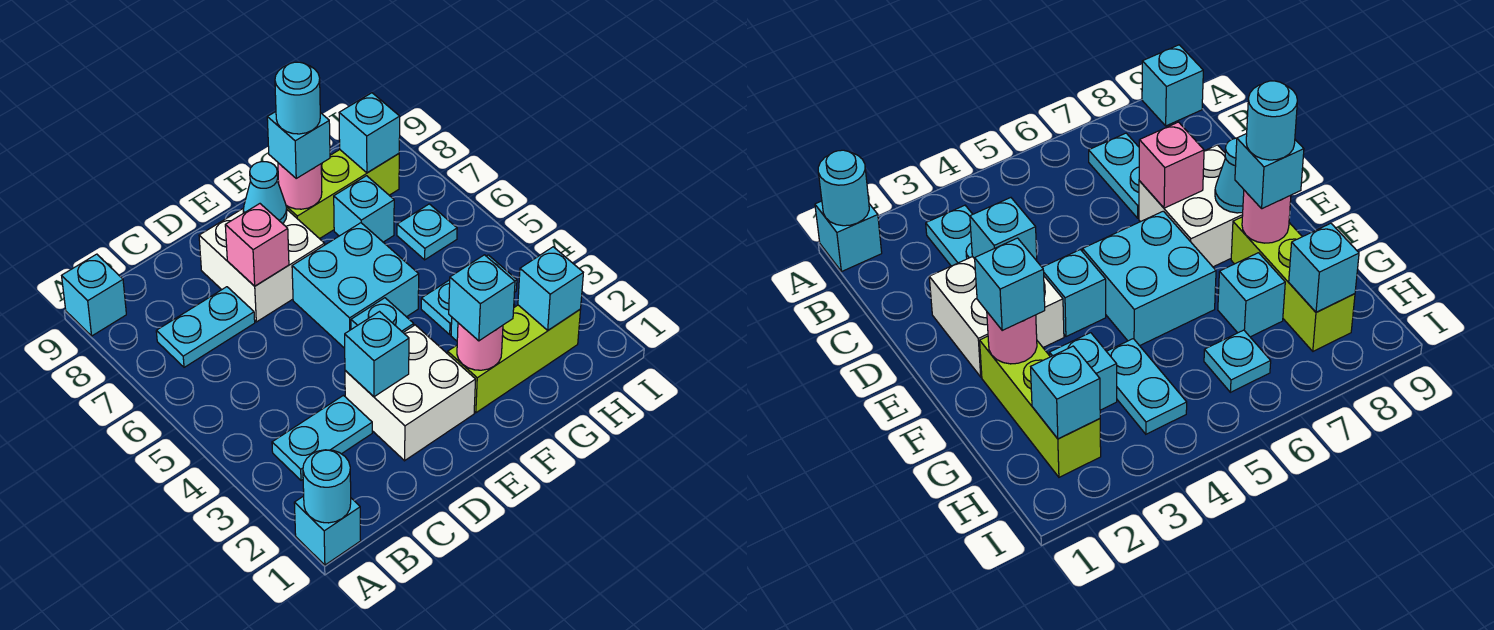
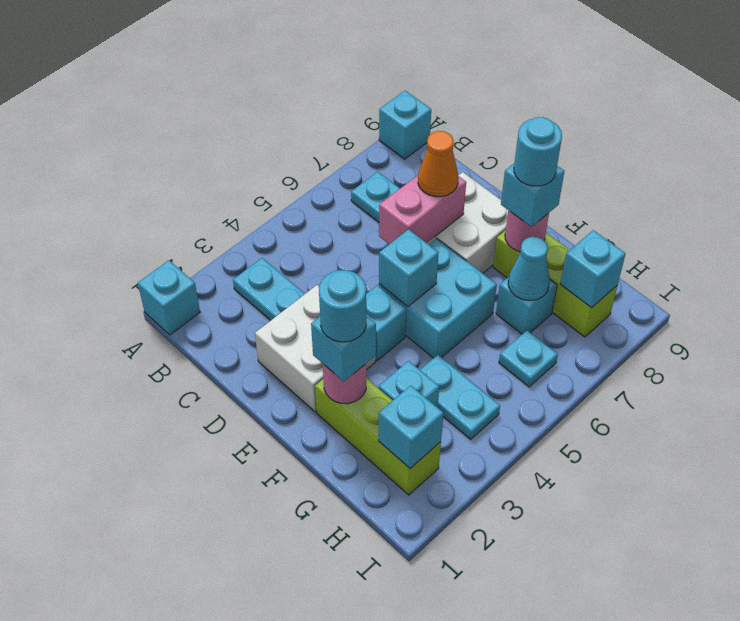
cyan round brick A1 level 2 -> cyan round brick F2 level 4
cyan brick D3 level 2 -> cyan brick E5 level 2
pink brick D7 level 2 -> pink brick D6:D7 level 2
none -> orange cone D7 level 3
cyan cone E8 level 2 -> cyan cone G7 level 2

